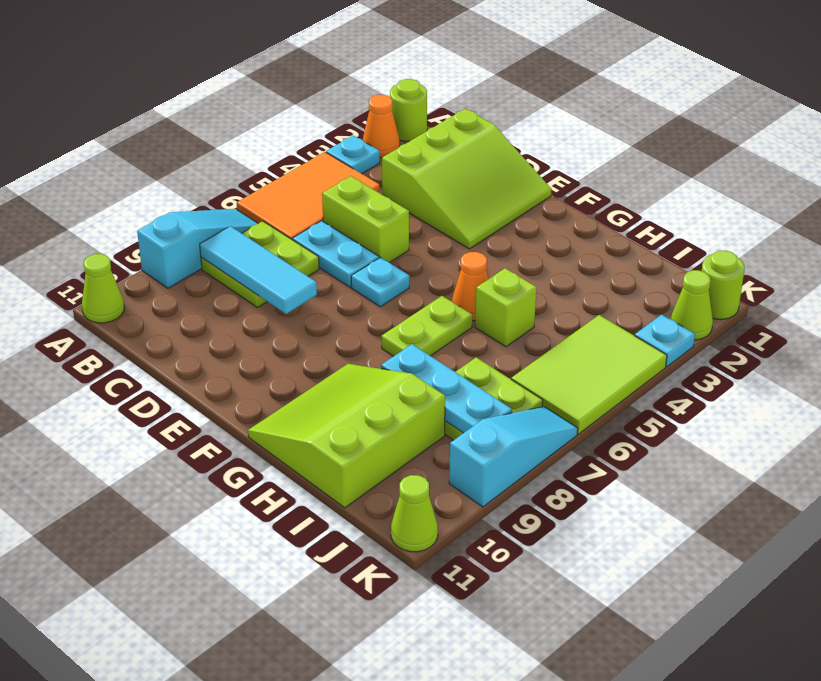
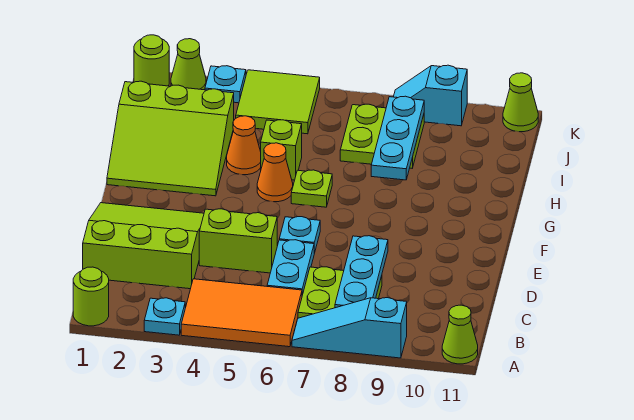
orange cone A2 level 1 -> orange cone H4 level 1
cyan tile B8:D8 level 2 -> cyan plate B8:D8 level 2
lime brick C5:D5 level 1 -> lime brick D4:D5 level 1
lime plate G6:G7 level 1 -> lime plate G6 level 1
lime slope G9:I11 level 1 top I -> lime slope G1:I3 level 1 top I
lime tile J4:K6 level 1 -> lime tile J4:K5 level 1
cyan slope K7:K9 level 1 top 9 -> cyan slope K8:K9 level 1 top 9

